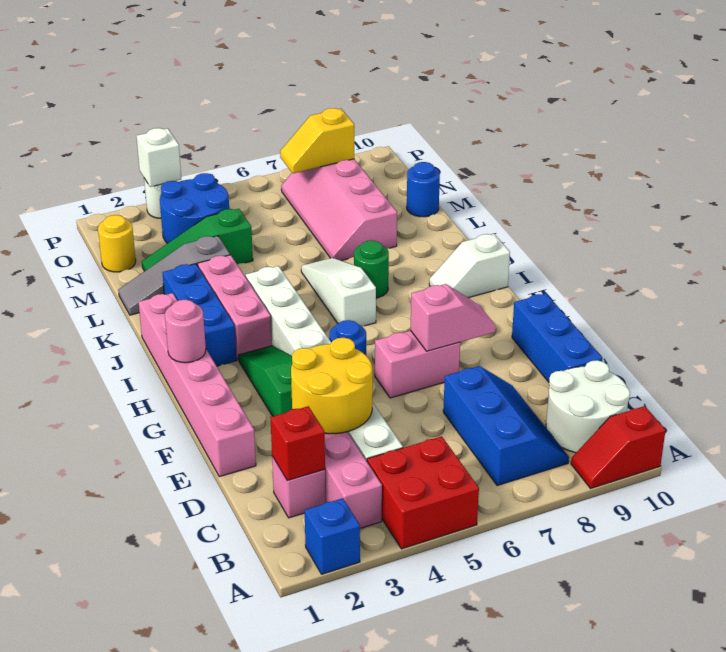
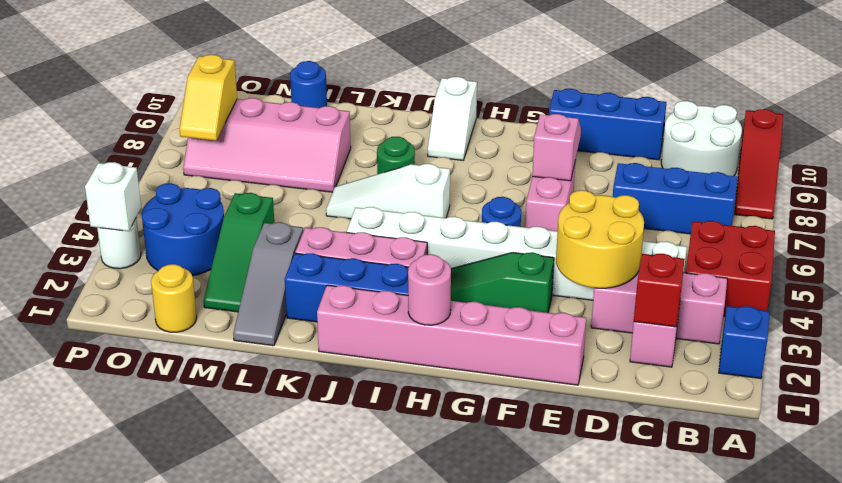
red slope A9:A10 level 1 top 10 -> red slope A8:A10 level 1 top 10

